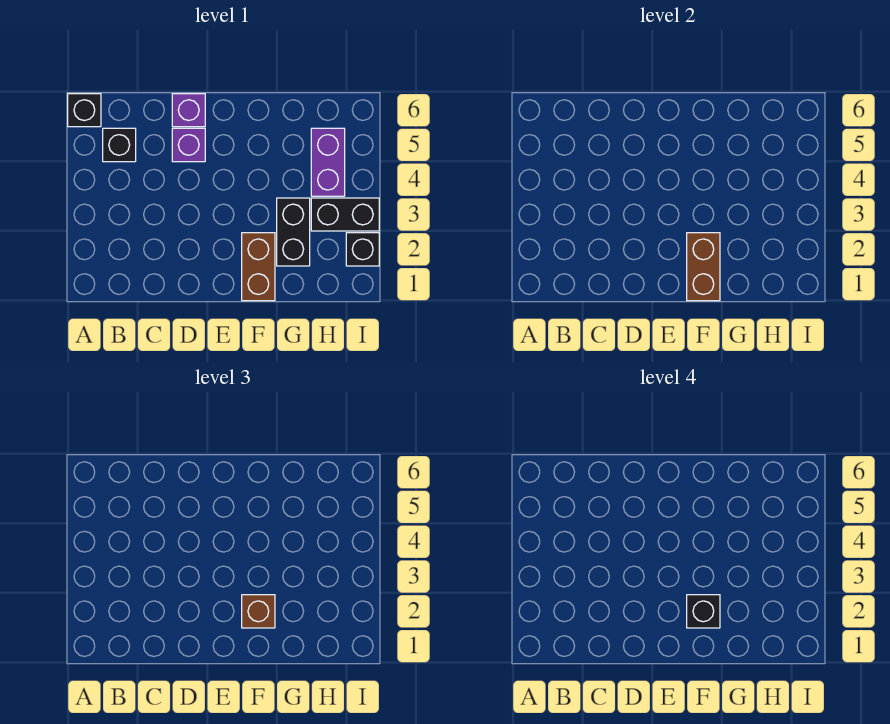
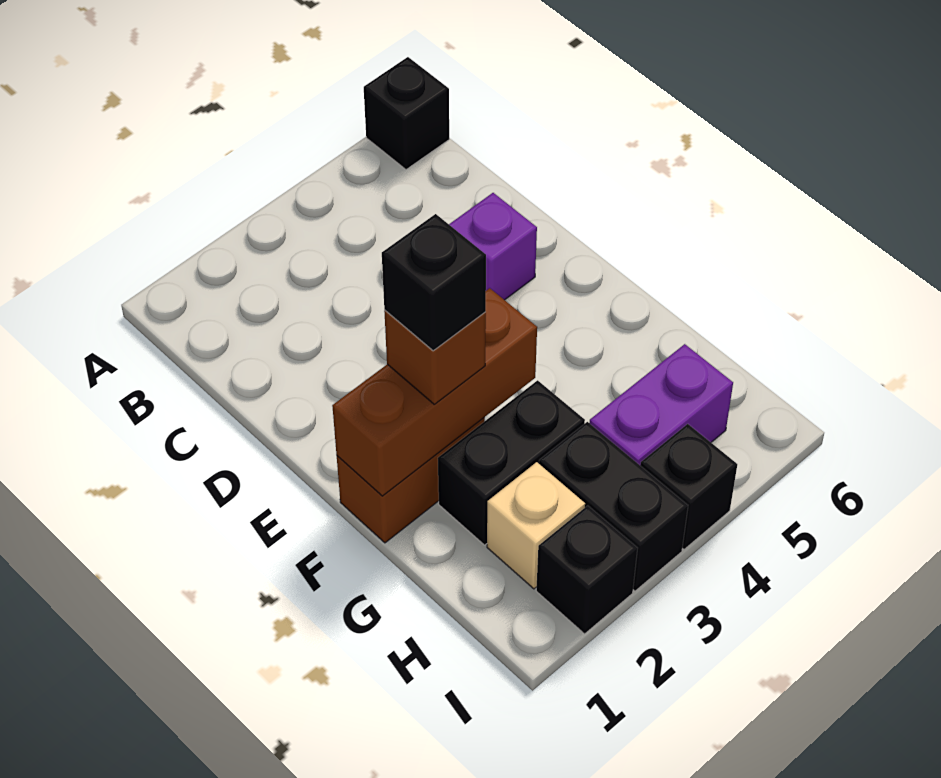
black brick B5 level 1 -> black brick I4 level 1
purple brick D6 level 1 -> none
brown brick F1:F2 level 2 -> brown brick F1:F3 level 2
none -> tan brick H2 level 1

